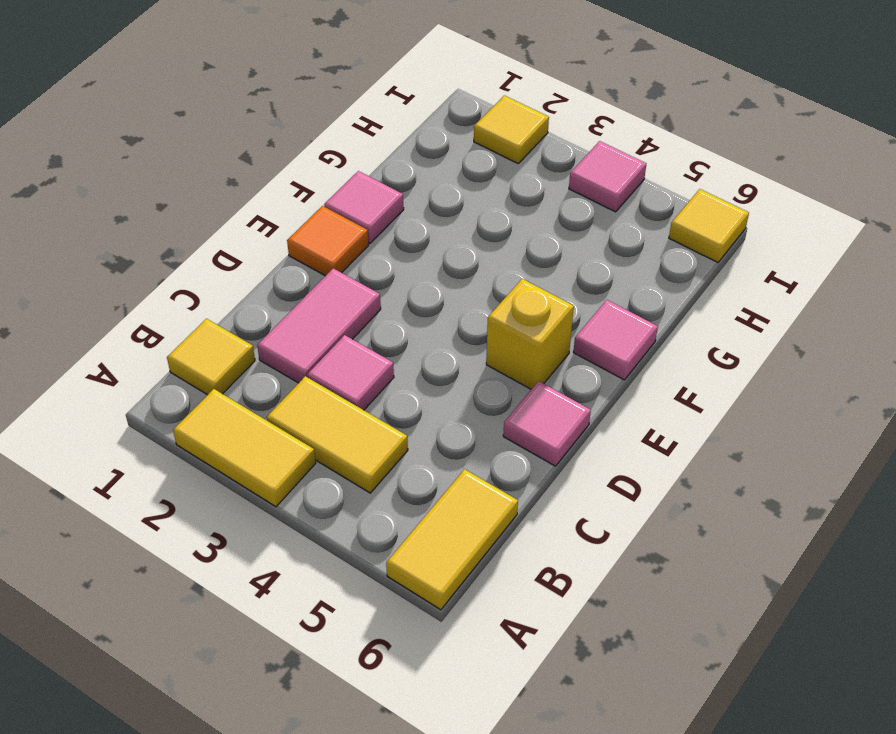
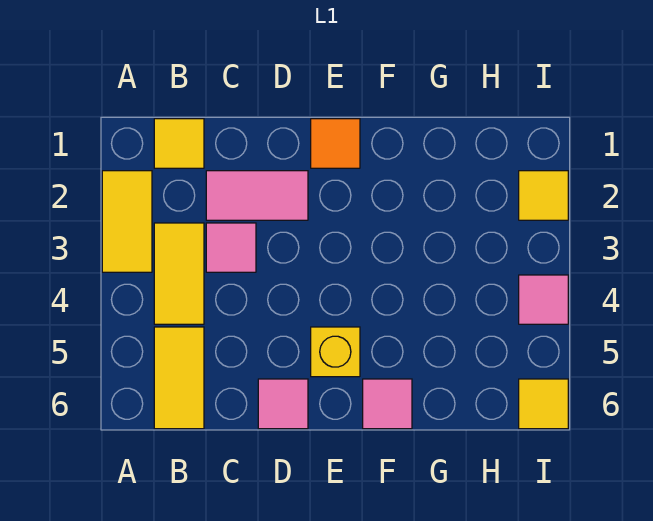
yellow tile A6:B6 level 1 -> yellow tile B5:B6 level 1
pink tile F1 level 1 -> none

